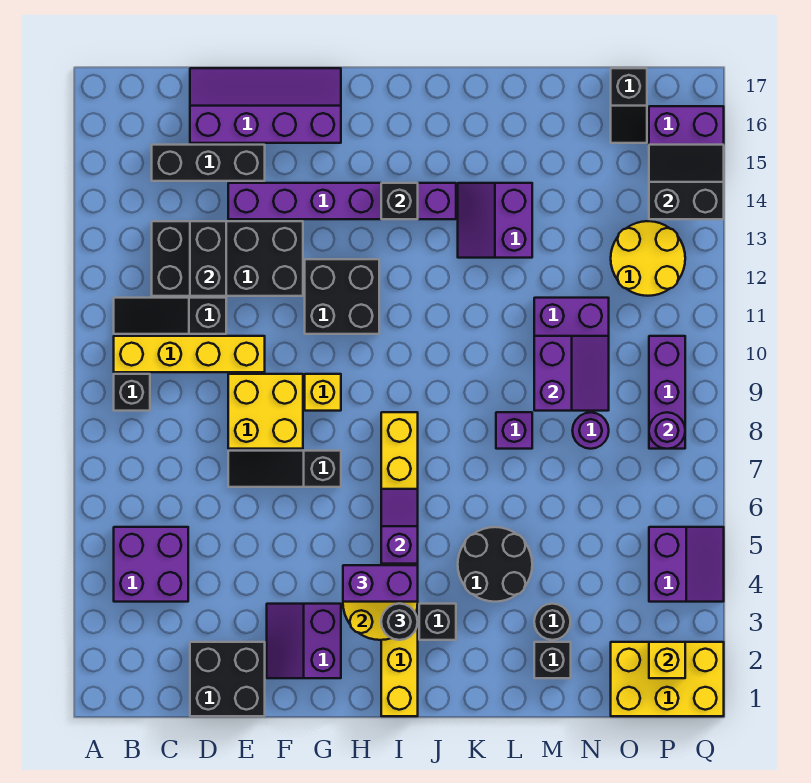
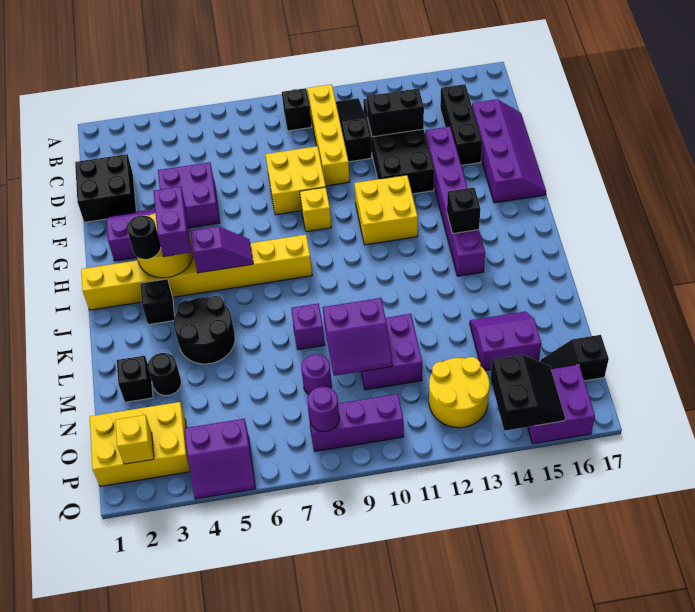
purple brick B4:C5 level 1 -> purple brick E4:F5 level 1
black slope E7:G7 level 1 top G -> none
black brick G11:H12 level 1 -> yellow brick G11:H12 level 1
purple slope K13:L14 level 1 top L -> purple slope M14:N15 level 1 top N
yellow brick O1:Q2 level 1 -> yellow brick O1:P3 level 1

